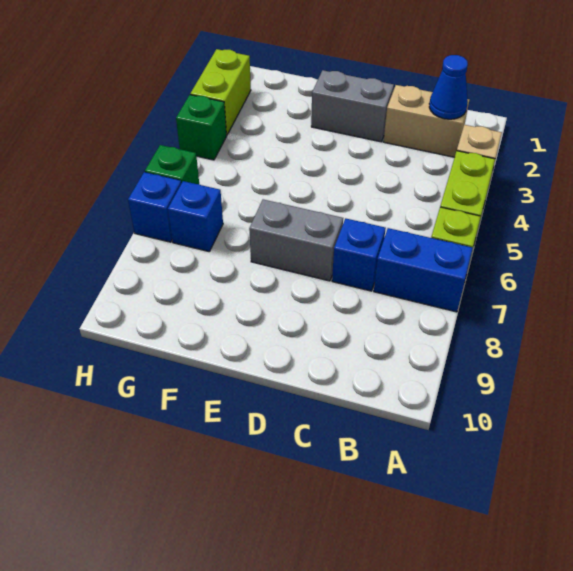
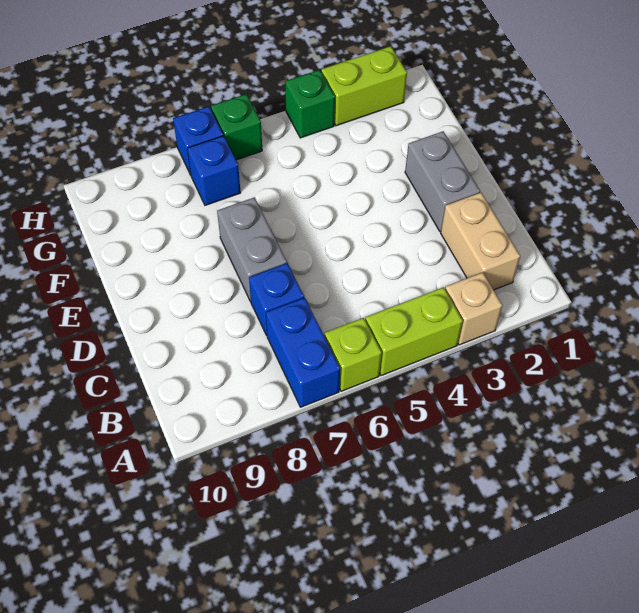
blue cone B2 level 2 -> none

